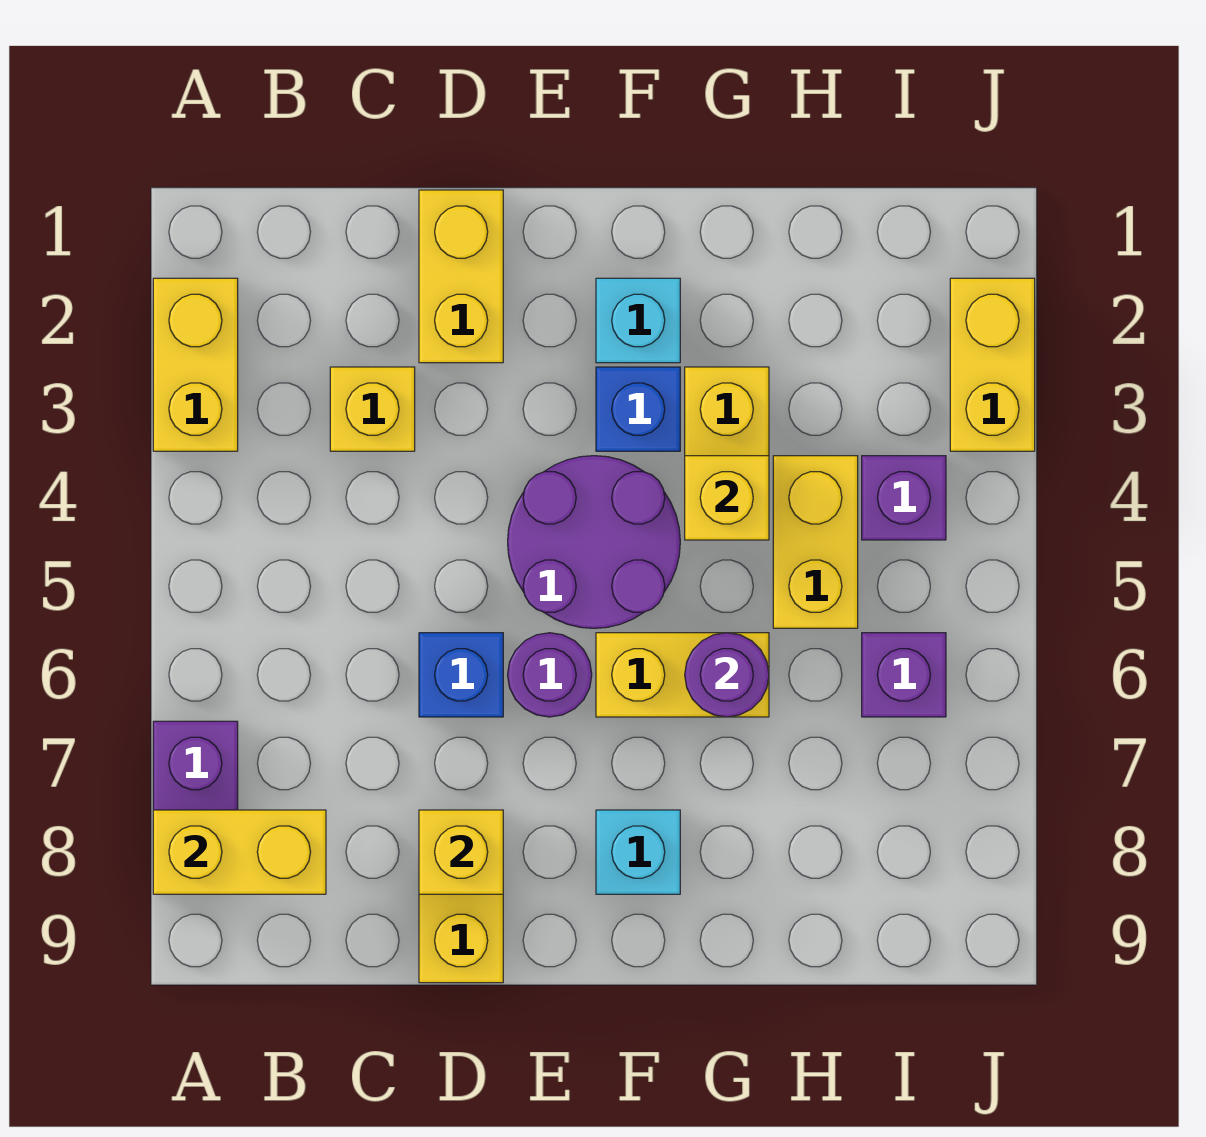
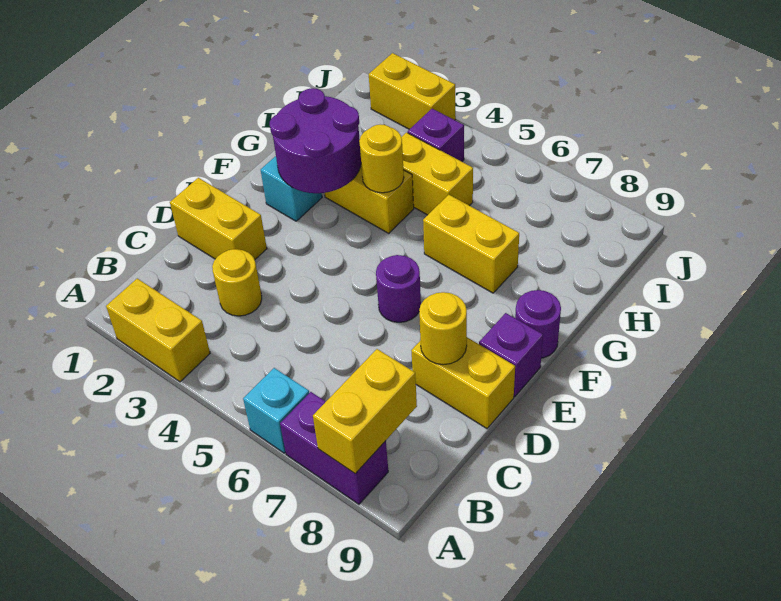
yellow brick C3 level 1 -> yellow round brick C3 level 1
blue brick D6 level 1 -> none
yellow brick D8 level 2 -> yellow round brick D8 level 2
purple round brick E4:F5 level 1 -> purple round brick F2:G3 level 2
blue brick F3 level 1 -> none
yellow brick F6:G6 level 1 -> yellow brick G6:G7 level 1
cyan brick F8 level 1 -> cyan brick A6 level 1
yellow brick G4 level 2 -> yellow round brick G4 level 2
purple round brick G6 level 2 -> purple round brick F9 level 1
purple brick I6 level 1 -> purple brick E9 level 1

